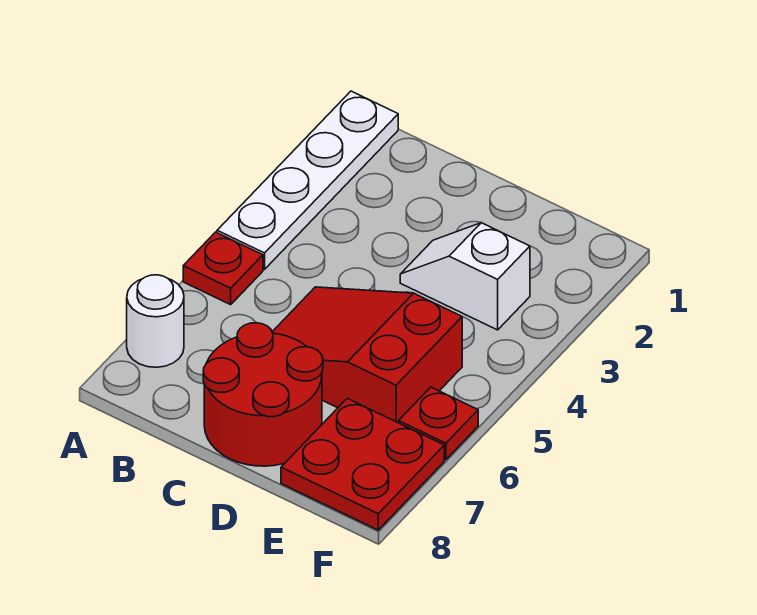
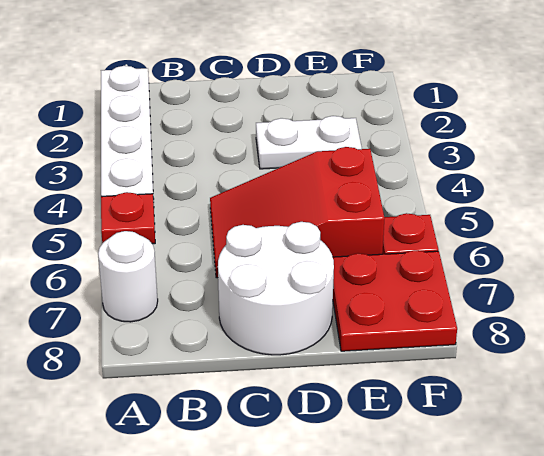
red round brick C7:D8 level 1 -> white round brick C7:D8 level 1
white slope D3:E3 level 1 top E -> white plate D3:E3 level 1

